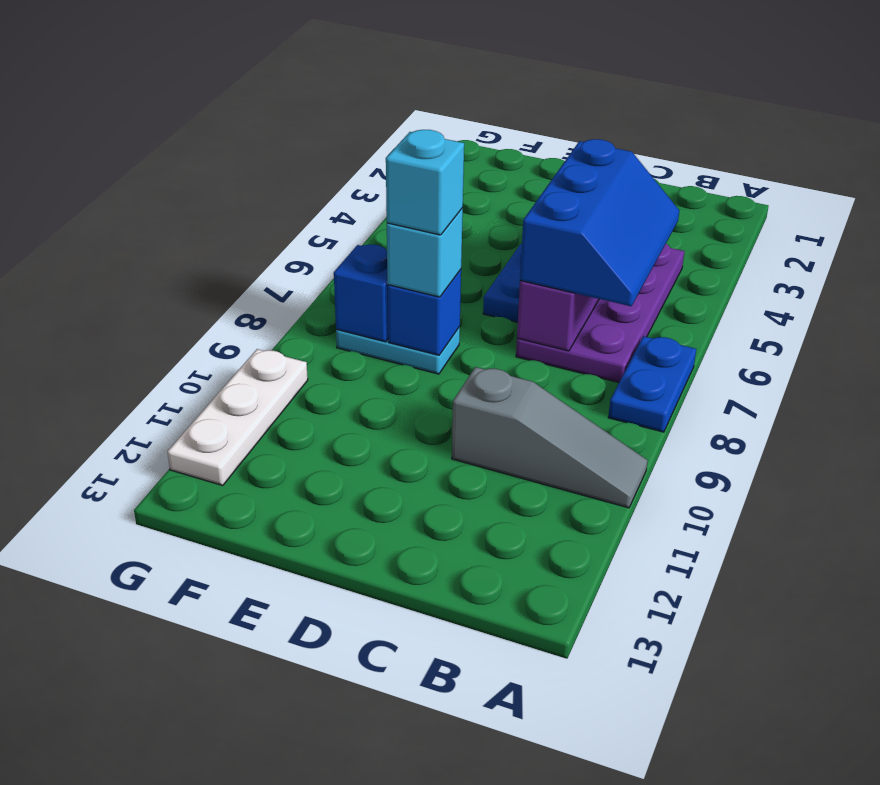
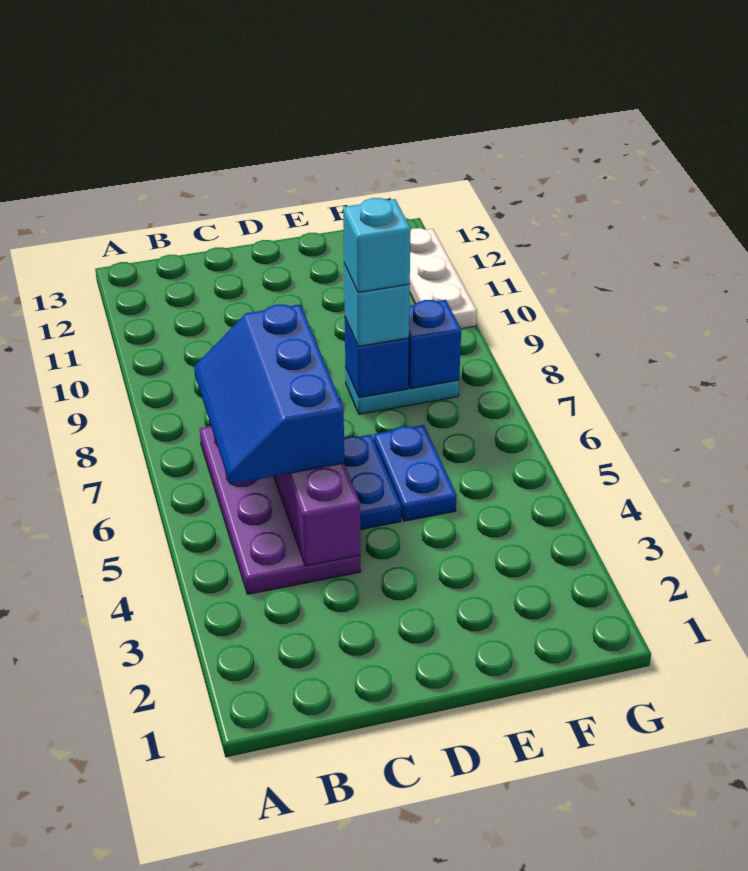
blue plate A7:A8 level 1 -> blue plate E5:E6 level 1
grey slope A10:C10 level 1 top C -> none

